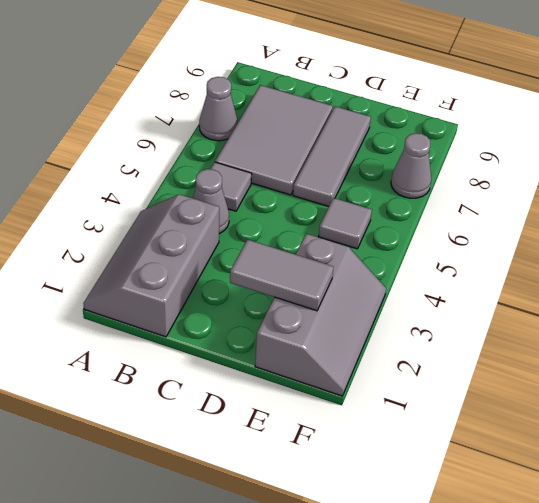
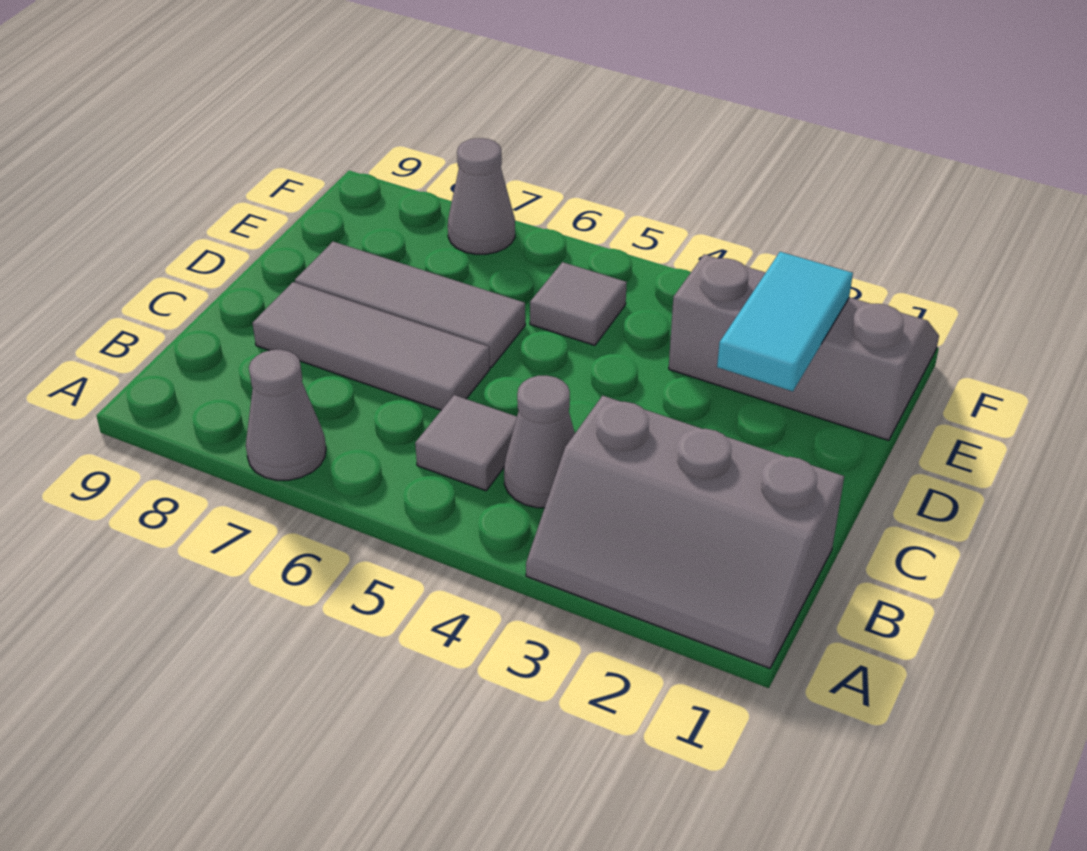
grey tile B6:C8 level 1 -> grey tile C6:C8 level 1
grey tile D2:E2 level 2 -> cyan tile D2:E2 level 2

